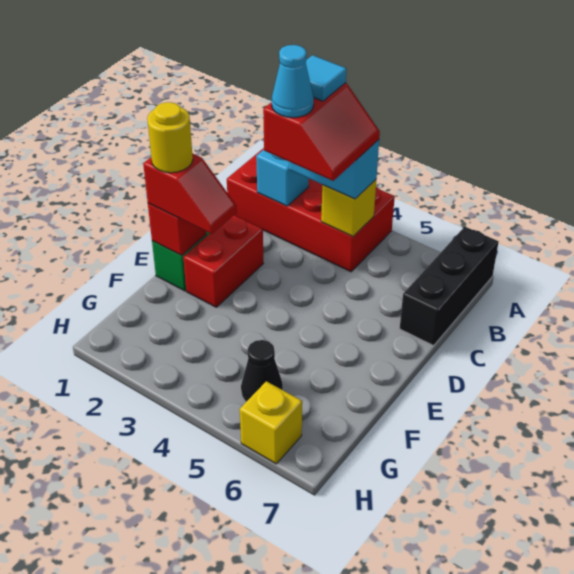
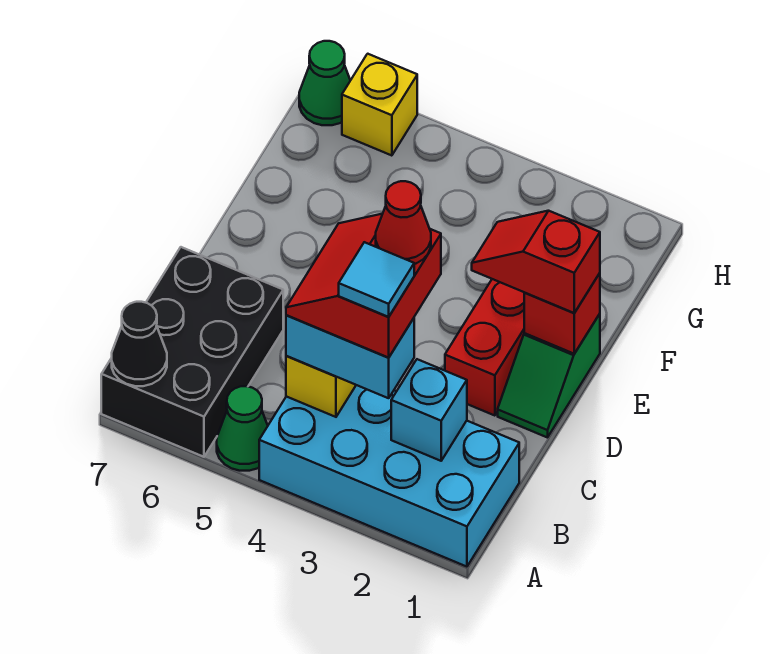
red brick A1:B4 level 1 -> cyan brick A1:B4 level 1
none -> green cone A5 level 1
black brick A7:C7 level 1 -> black brick A6:C7 level 1
cyan cone C3 level 5 -> red cone C3 level 5
yellow round brick E1 level 4 -> none
black cone G5 level 1 -> black cone A7 level 2
none -> green cone H7 level 1

